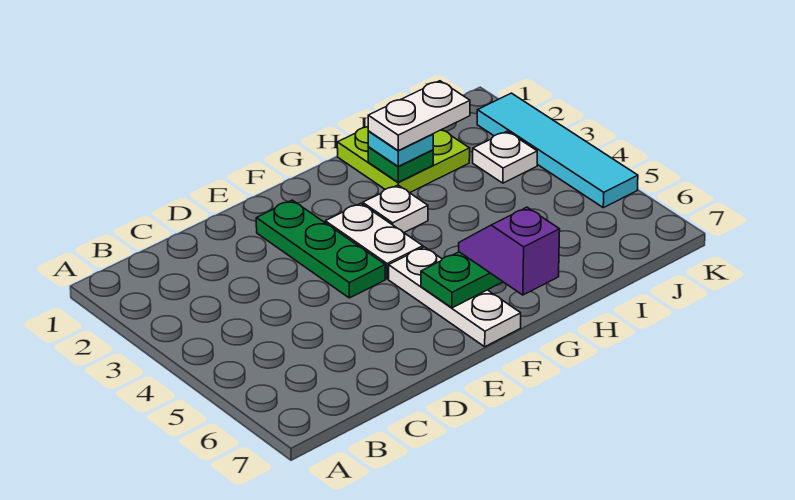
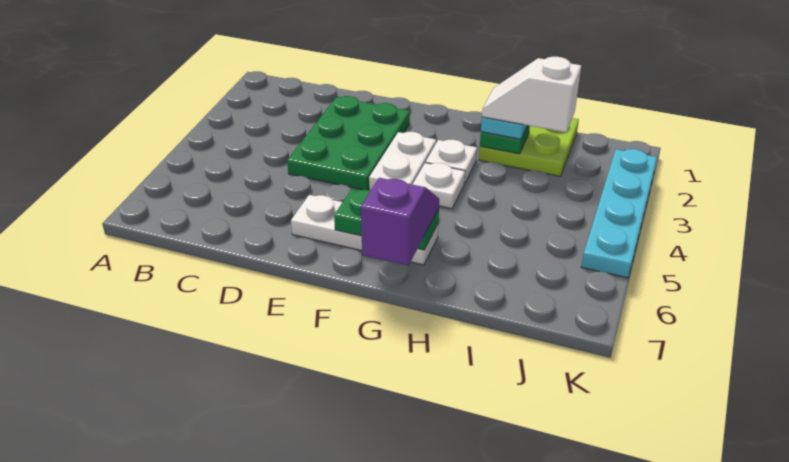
green plate E2:E4 level 1 -> green plate D2:E4 level 1
white plate F5:F7 level 1 -> white plate E6:G6 level 1
white plate H2:I2 level 4 -> white slope H2:I2 level 4 top I
white plate J3 level 1 -> white plate G4 level 1
cyan tile K2:K5 level 1 -> cyan plate K2:K5 level 1

